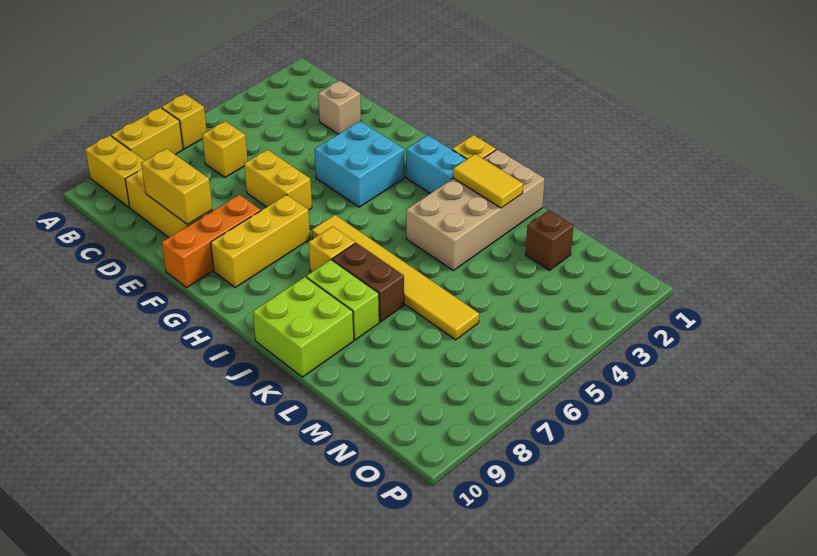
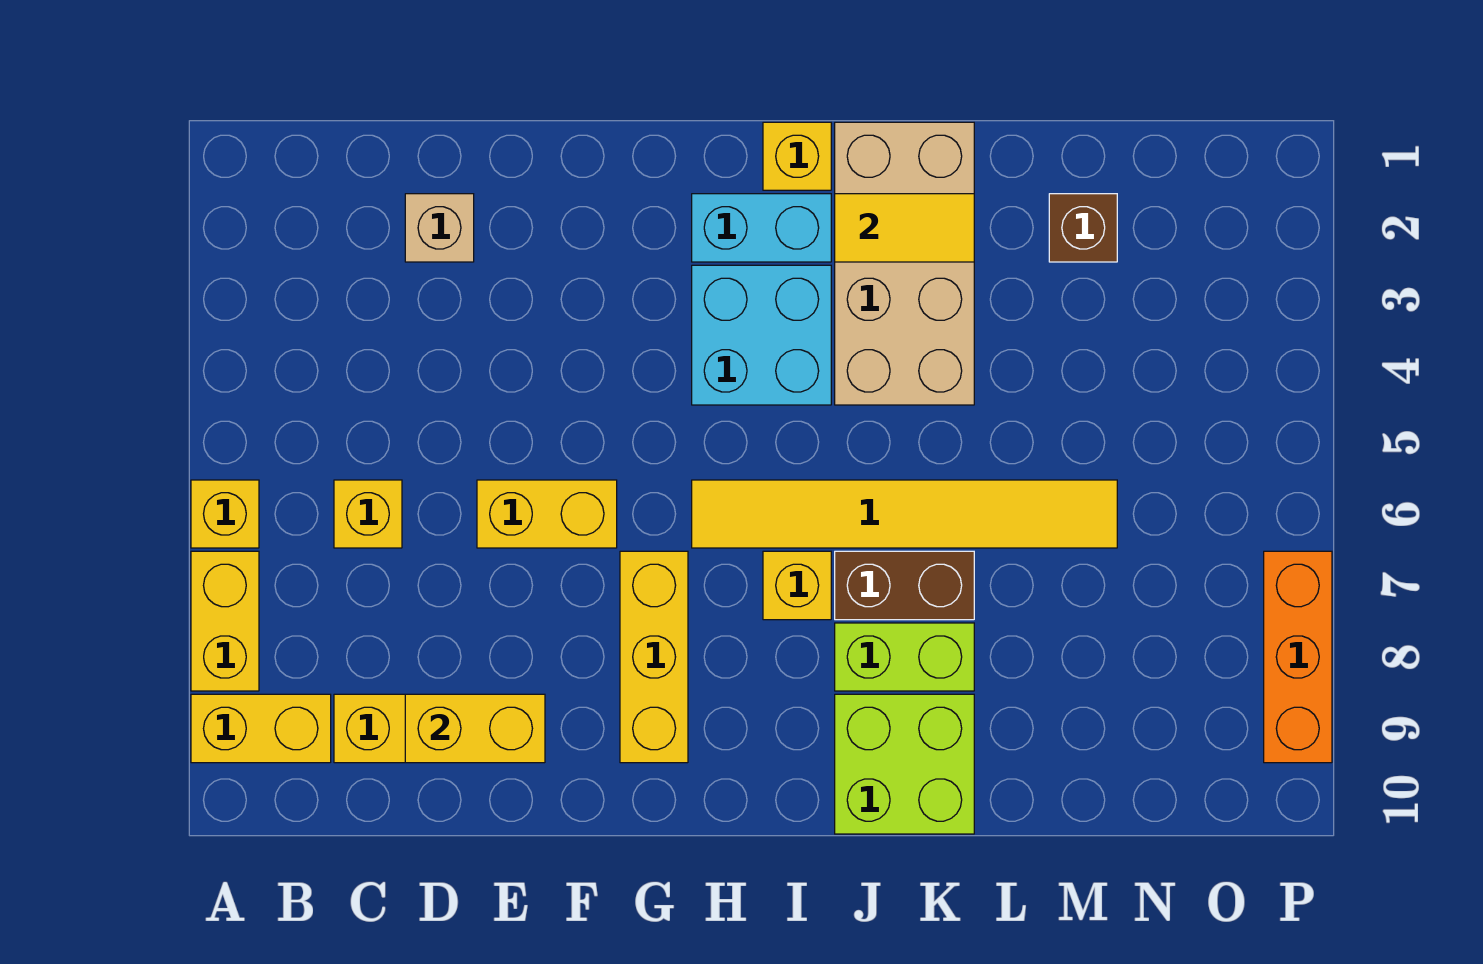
cyan brick F3:G4 level 1 -> cyan brick H3:I4 level 1
orange brick F8:F10 level 1 -> orange brick P7:P9 level 1

